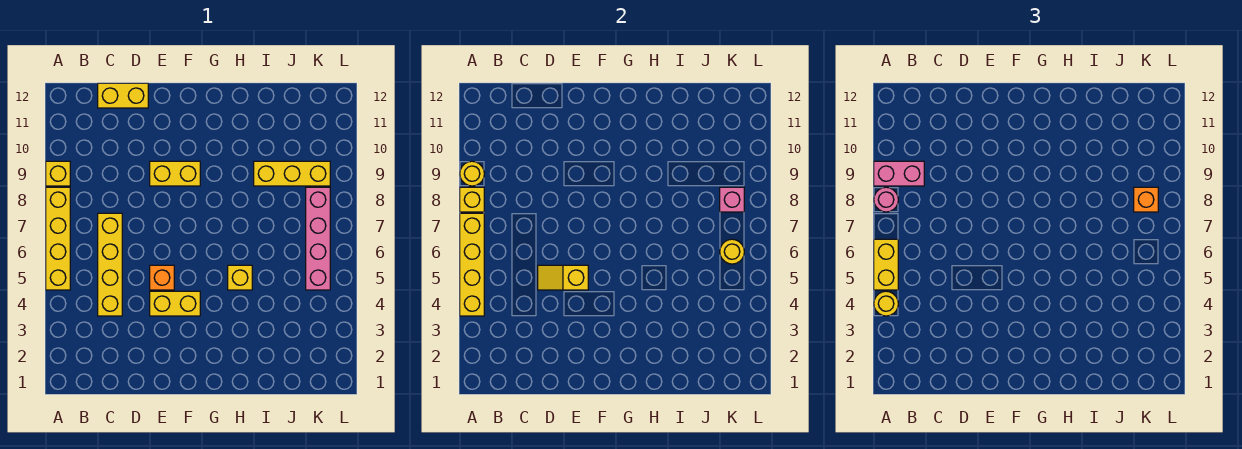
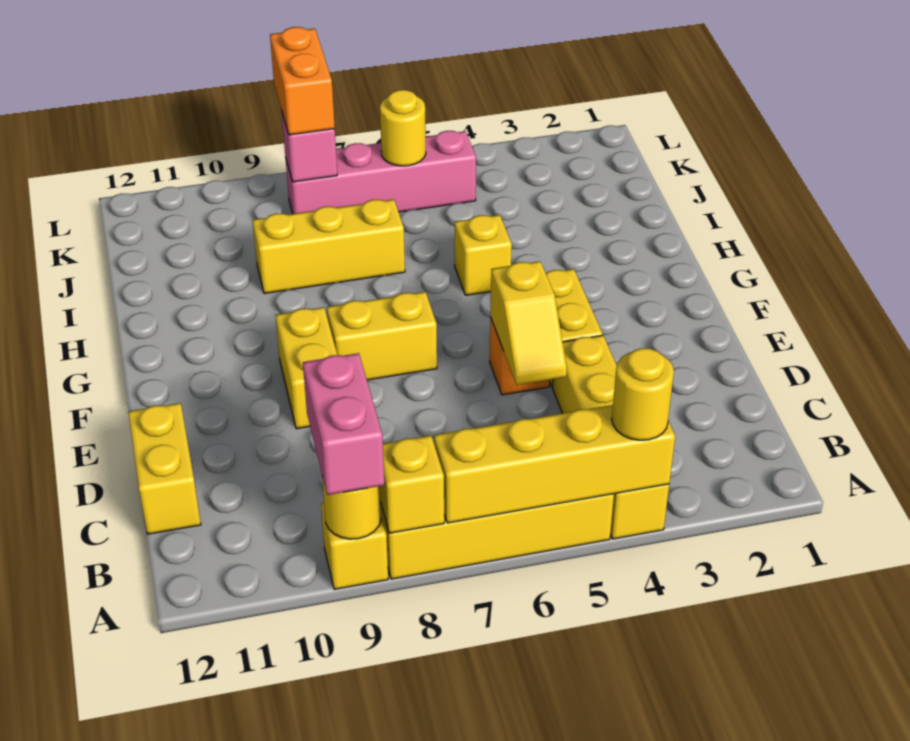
yellow brick A5:A6 level 3 -> yellow brick F7:F8 level 1
pink round brick A8 level 3 -> none
yellow brick C4:C7 level 1 -> yellow brick A4:D4 level 1
yellow brick I9:K9 level 1 -> yellow brick I7:I9 level 1
orange brick K8 level 3 -> orange brick K8:L8 level 3

